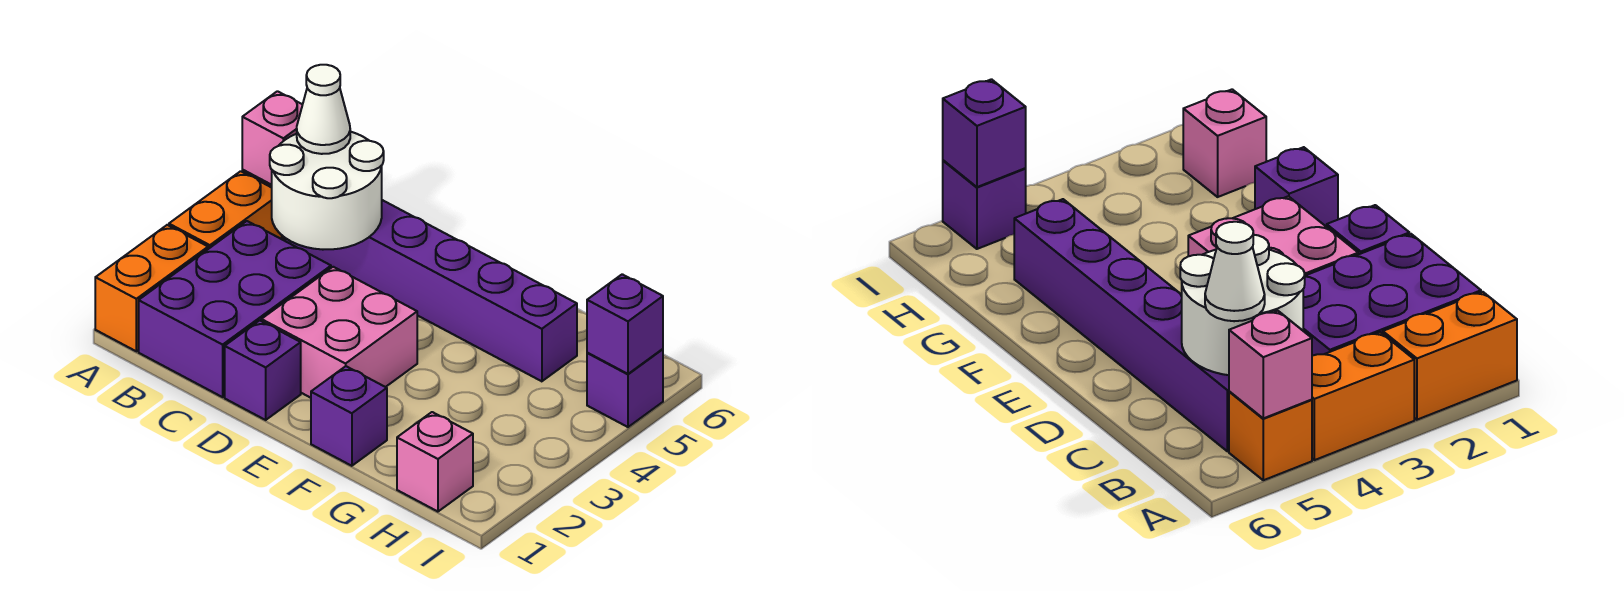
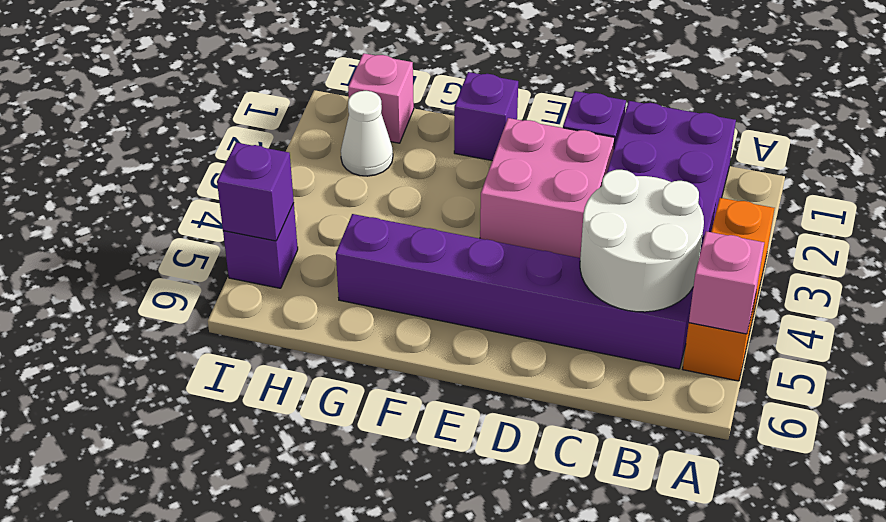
orange brick A1:A2 level 1 -> none
white cone B5 level 3 -> white cone H2 level 1

